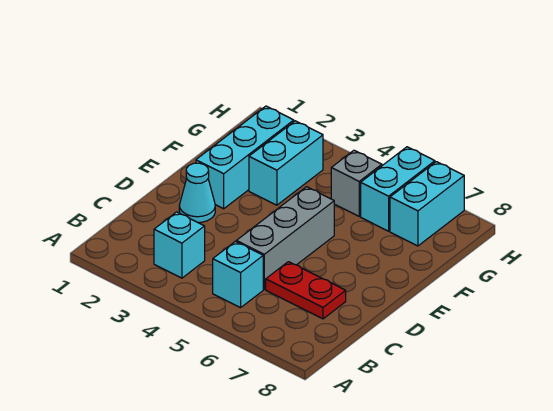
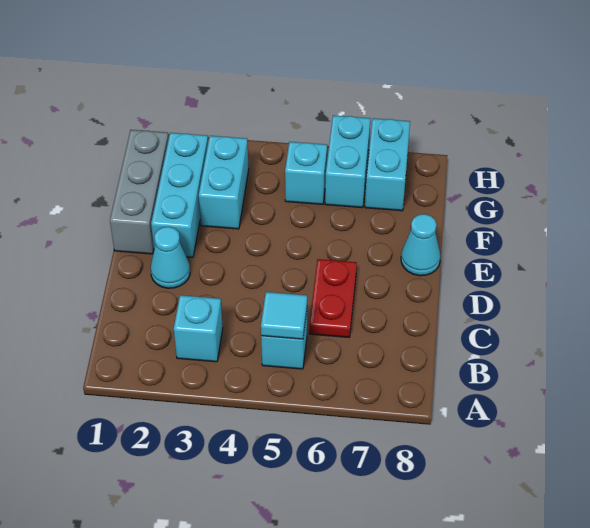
none -> cyan tile B5 level 2
grey brick C5:E5 level 1 -> grey brick E1:G1 level 1
red plate C6:C7 level 1 -> red plate C6:D6 level 1
none -> cyan cone E8 level 1
grey brick G5 level 1 -> cyan brick G5 level 1

